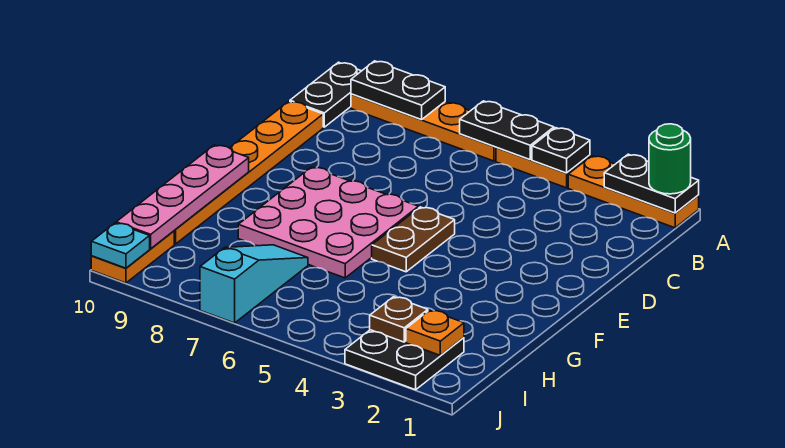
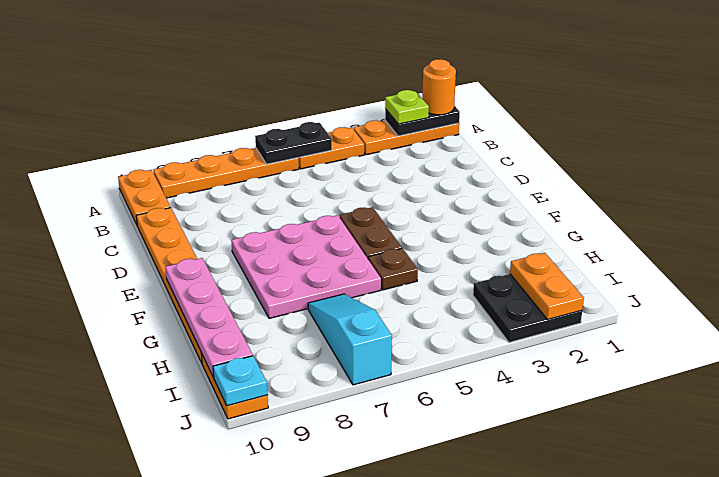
green round brick A1 level 3 -> orange round brick A1 level 3
none -> lime plate A2 level 3
black plate A4 level 2 -> none
black plate A8:A9 level 2 -> none
black plate A10:B10 level 1 -> orange plate A10:B10 level 1
orange plate I2 level 2 -> orange plate I2:J2 level 2
brown plate I3 level 2 -> brown plate G5 level 1

